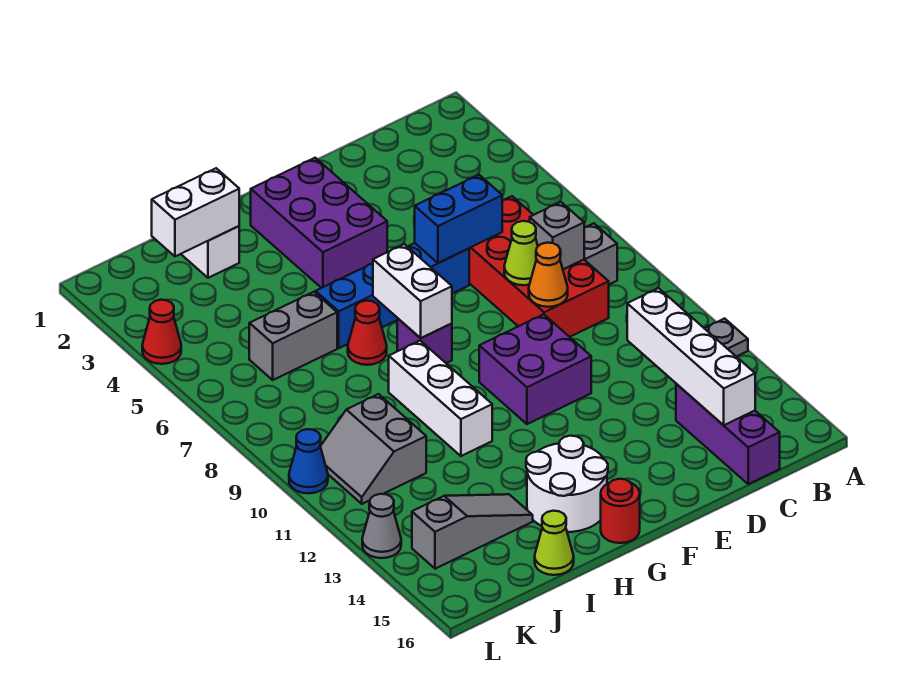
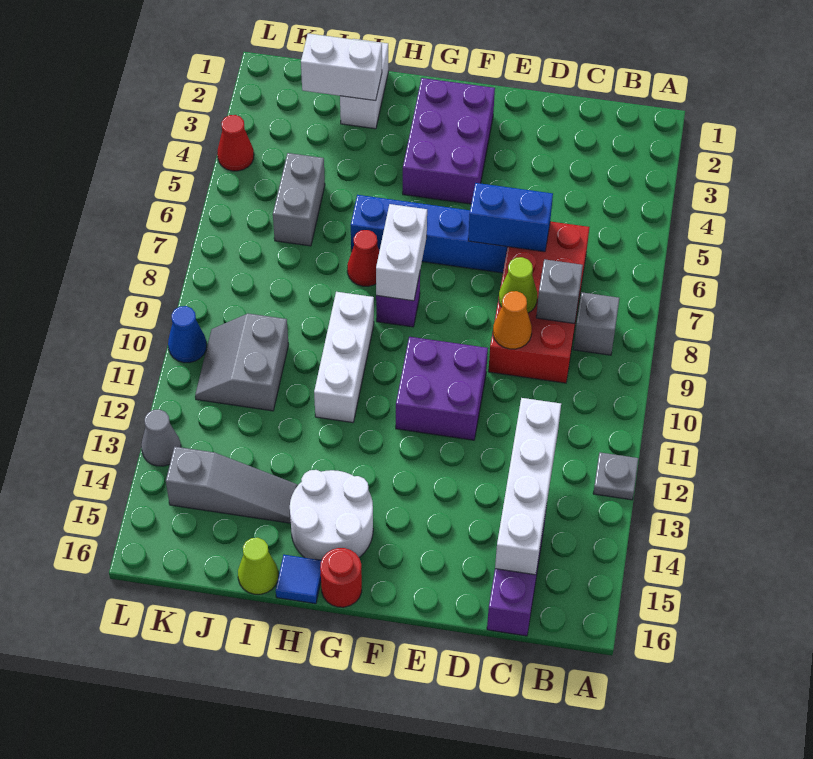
none -> blue tile H16 level 1
grey brick I6:J6 level 1 -> grey brick J5:J6 level 1

